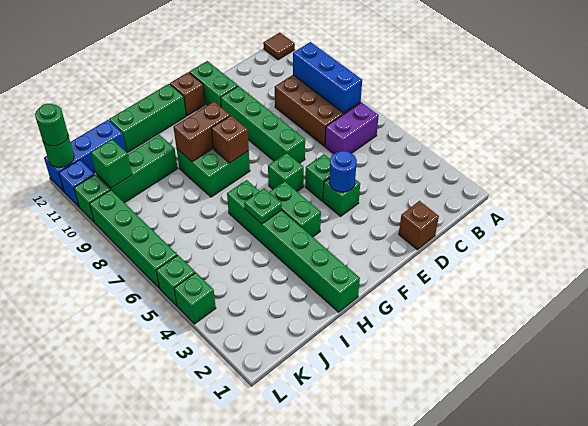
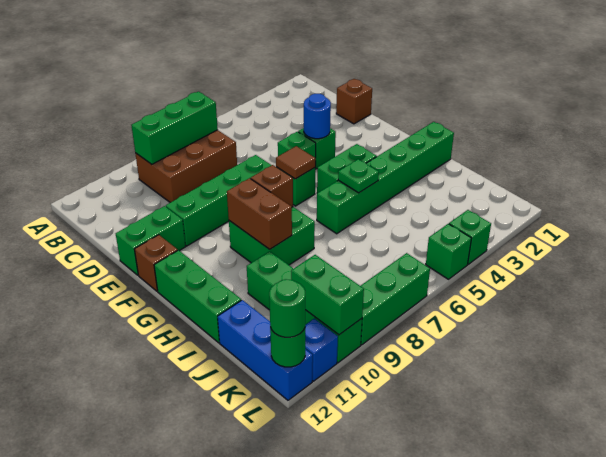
brown tile A12 level 1 -> brown tile F6 level 2
purple brick B6:C6 level 1 -> none
blue brick B7:B9 level 2 -> green brick B7:B9 level 2
green brick K10 level 2 -> green brick K10:L10 level 2
green brick L6:L9 level 1 -> green brick L7:L9 level 1

